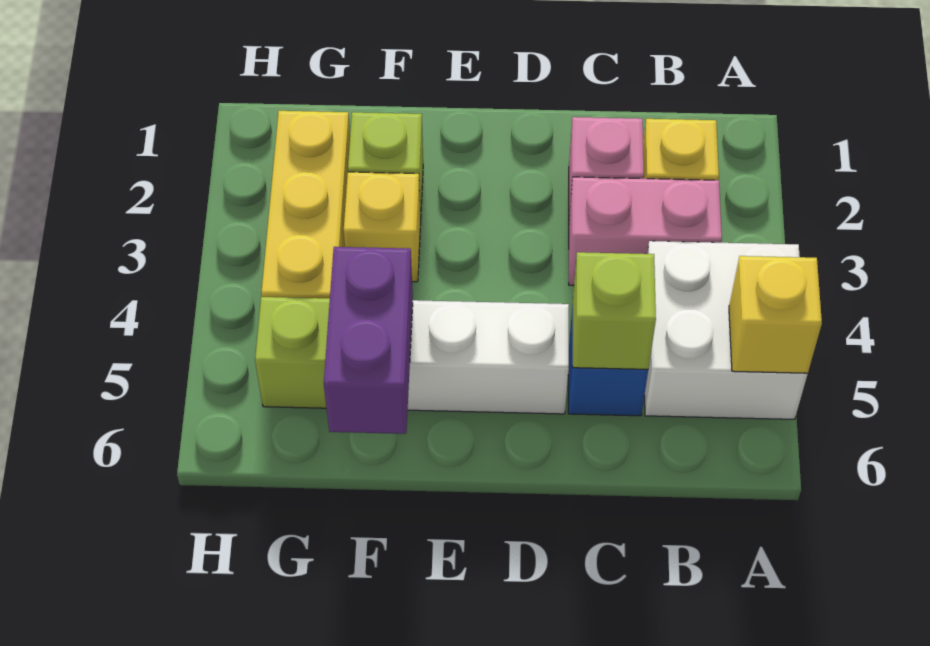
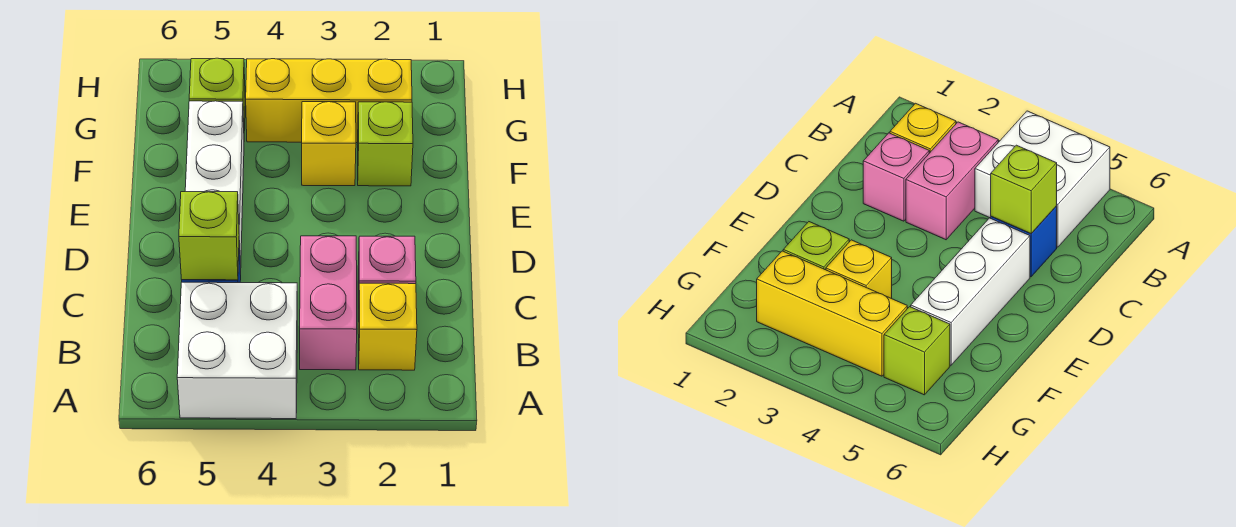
yellow brick A5 level 2 -> none
purple brick F5:F6 level 2 -> none

